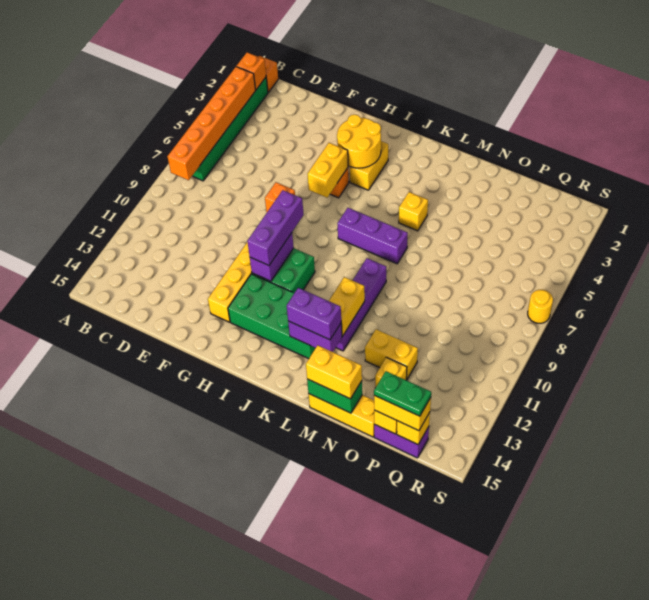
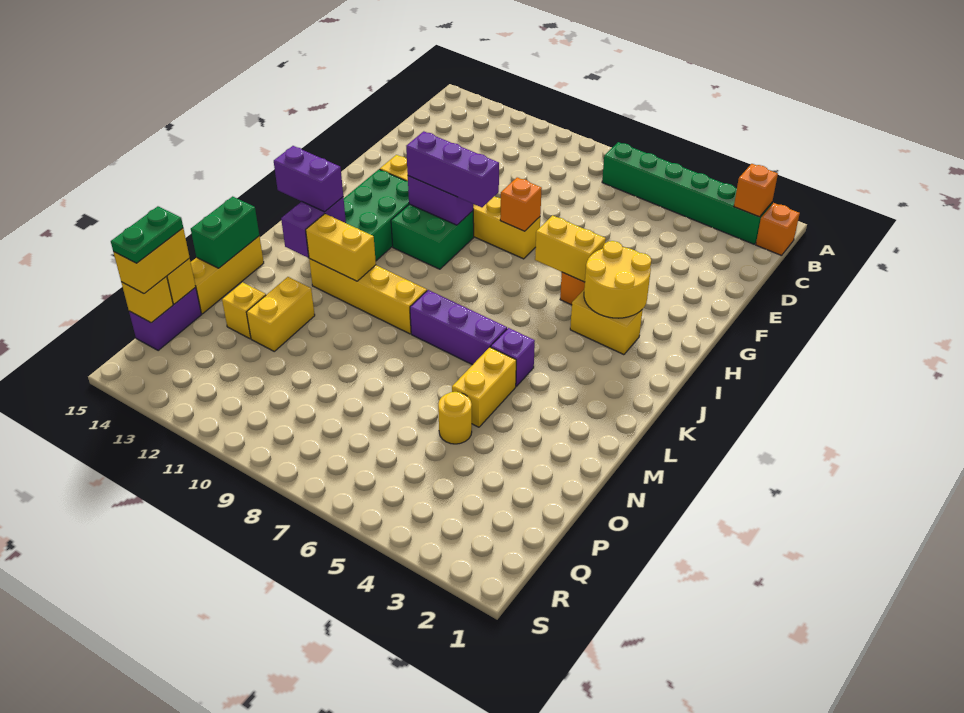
orange brick B3:B8 level 2 -> none
purple brick J7:L7 level 1 -> purple brick L6:L8 level 1
purple brick K13:L13 level 3 -> purple brick K13:K14 level 3
yellow brick L5 level 1 -> purple brick L5 level 1
purple brick L9:L12 level 1 -> yellow brick L9:L12 level 1
yellow brick M15:N15 level 3 -> yellow brick M5:N5 level 1
yellow round brick S7 level 1 -> yellow round brick O5 level 1

